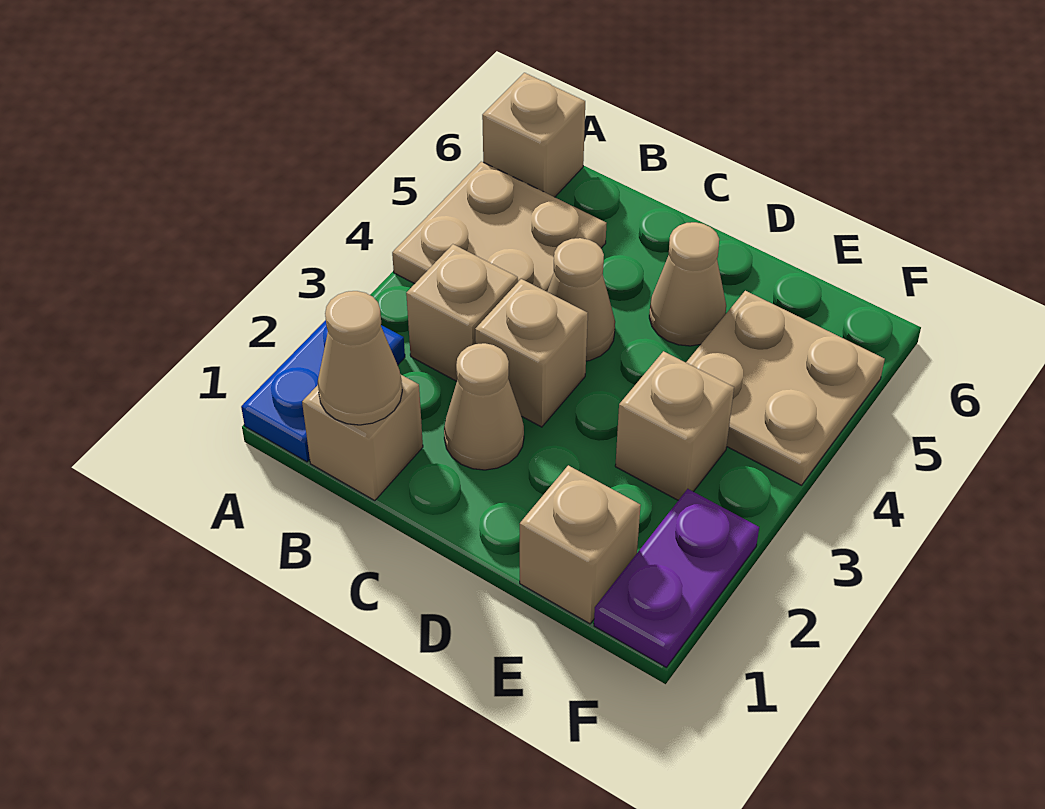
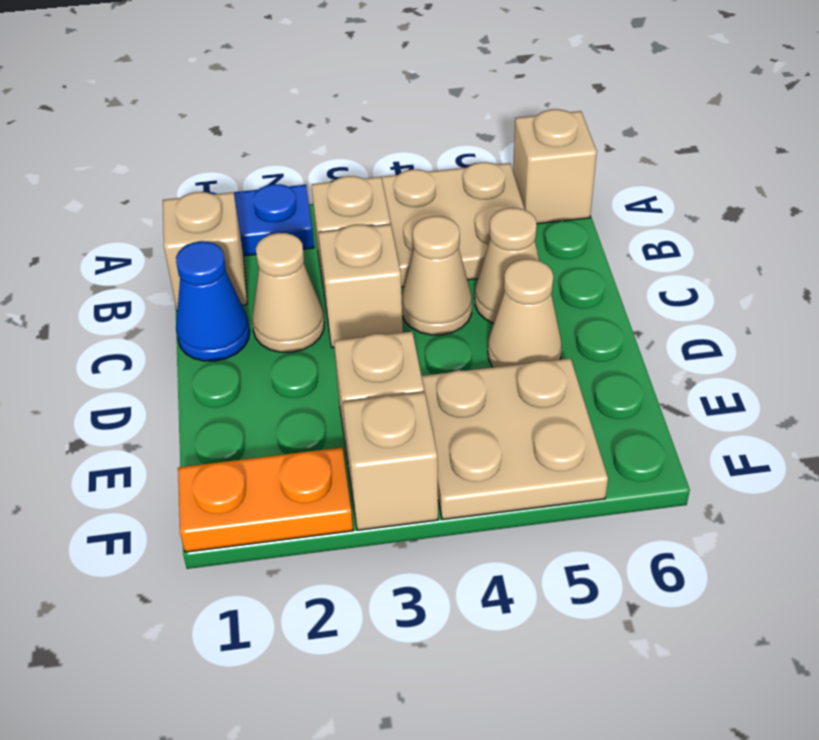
tan cone B1 level 2 -> tan cone C5 level 1
none -> blue cone C1 level 1
tan brick E1 level 1 -> tan brick F3 level 1
purple plate F1:F2 level 1 -> orange plate F1:F2 level 1

